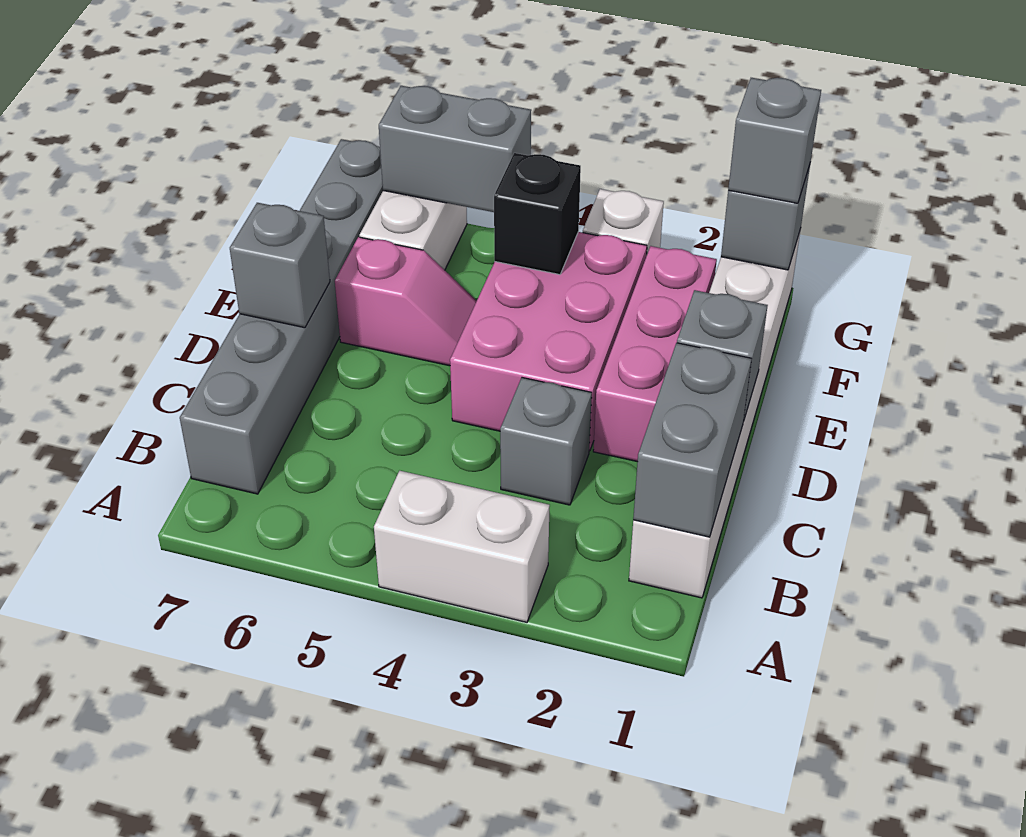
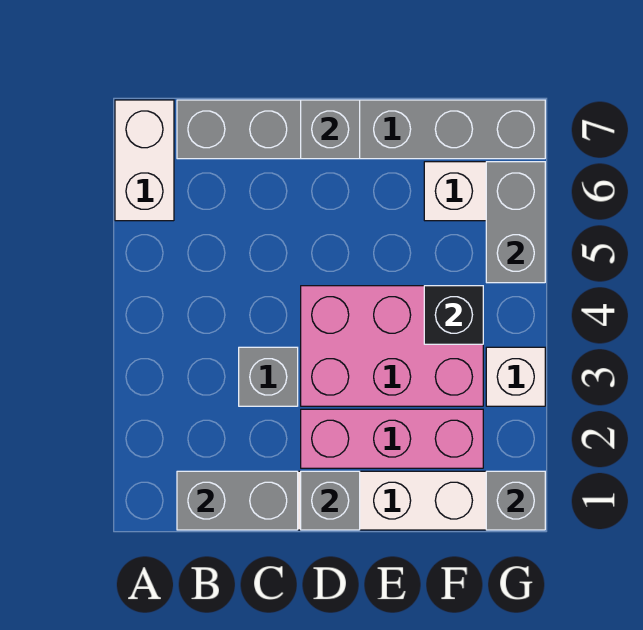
white brick A3:A4 level 1 -> white brick A6:A7 level 1
pink slope E5:E6 level 1 top 6 -> none
grey brick G1 level 3 -> none

